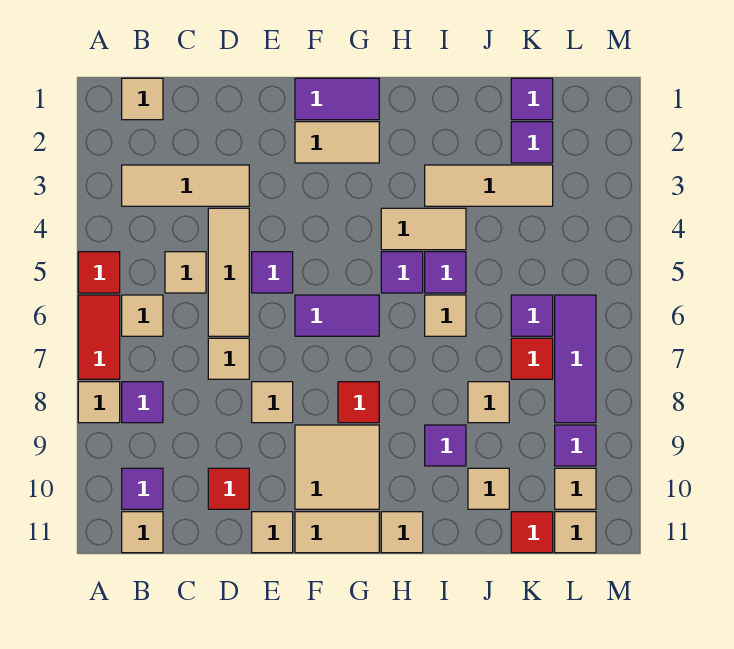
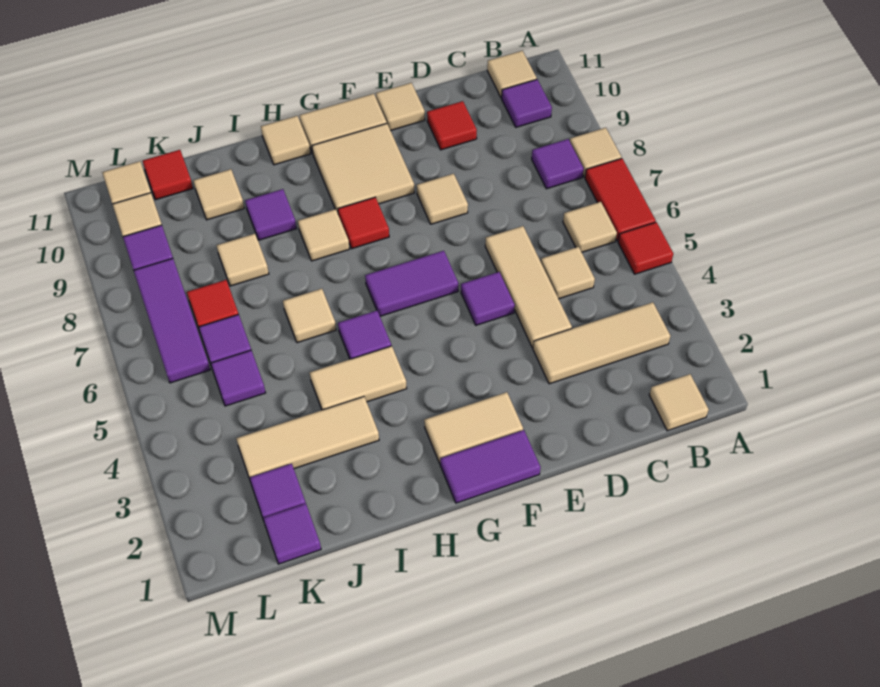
tan tile D7 level 1 -> tan tile H8 level 1
purple tile I5 level 1 -> purple tile K5 level 1

